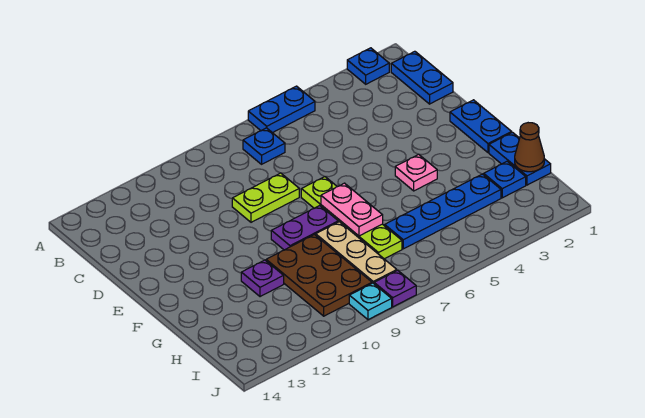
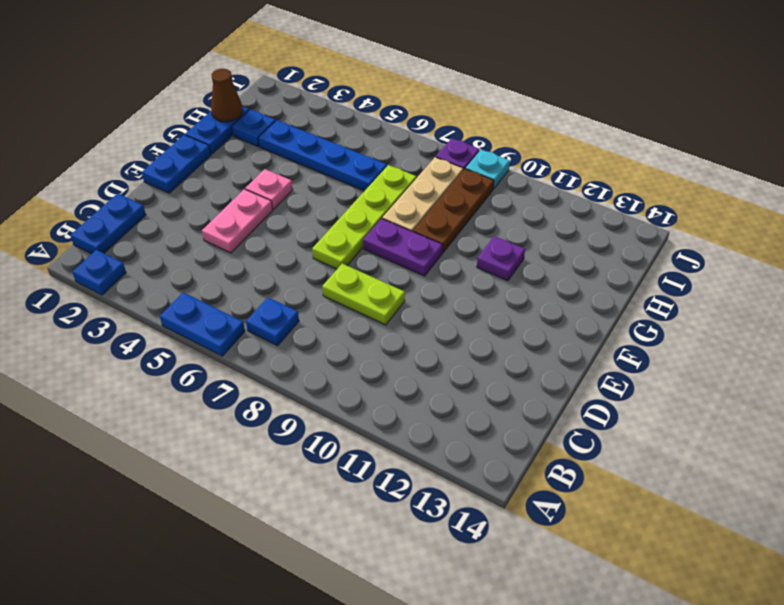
pink plate F7:G7 level 2 -> pink plate D4:E4 level 1
brown plate G9:I10 level 1 -> brown plate G9:I9 level 1

